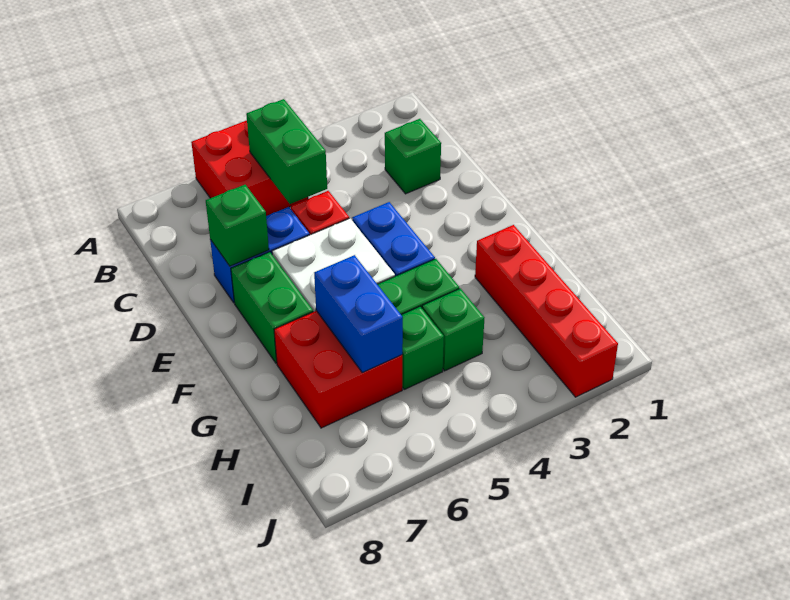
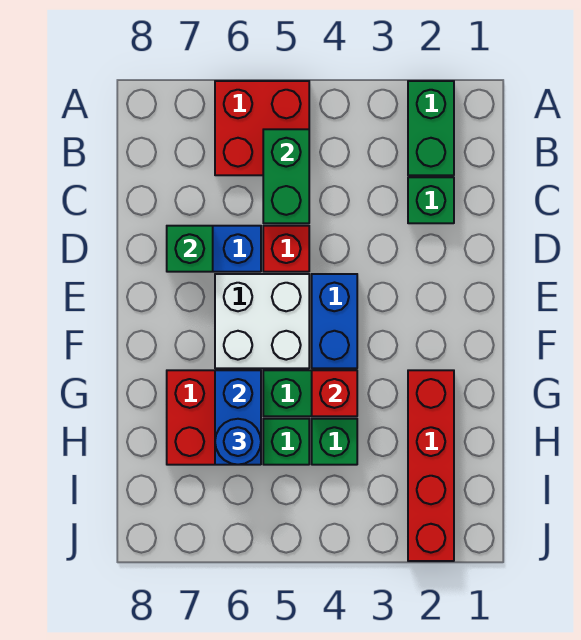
green brick E7:F7 level 1 -> green brick A2:B2 level 1
none -> red brick G4 level 2
none -> blue round brick H6 level 3

